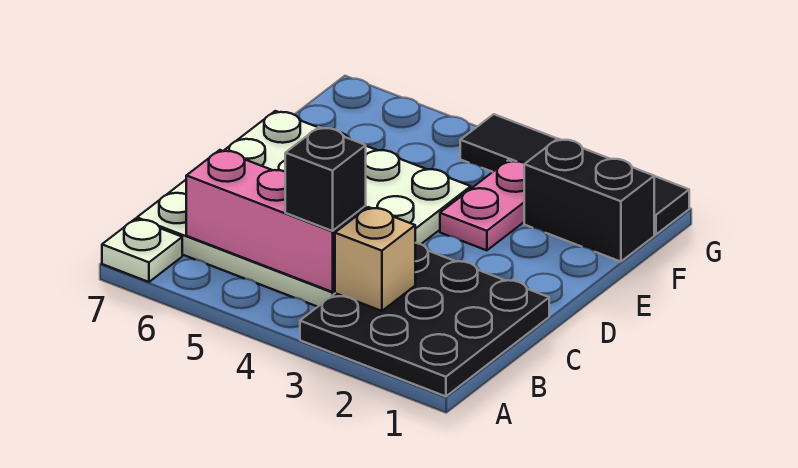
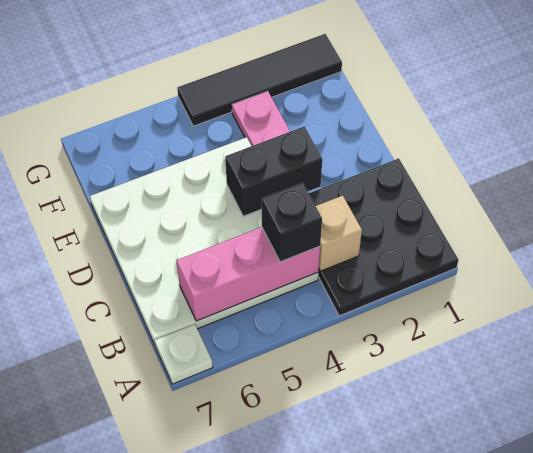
black brick F1:F2 level 1 -> black brick D3:D4 level 2

